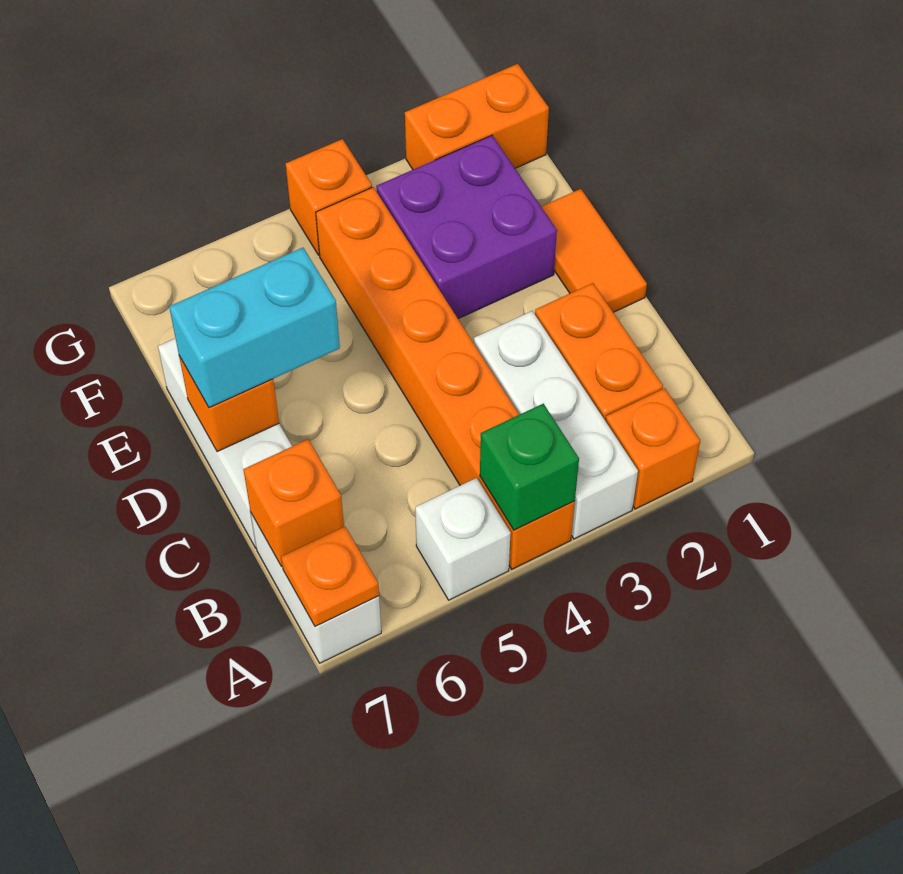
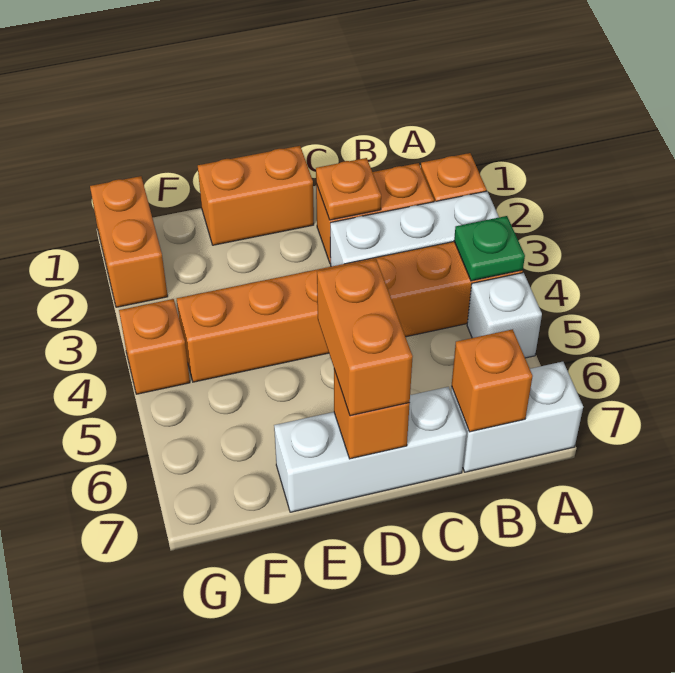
green brick A4 level 2 -> green plate A4 level 2
orange plate A7 level 2 -> orange plate C2 level 2
orange tile D1:E1 level 1 -> orange brick D1:E1 level 1
cyan brick D6:D7 level 3 -> orange brick D6:D7 level 3
purple brick E2:F3 level 1 -> none

